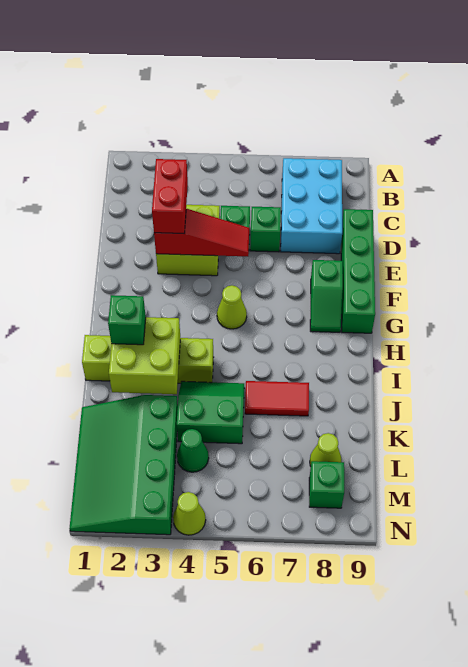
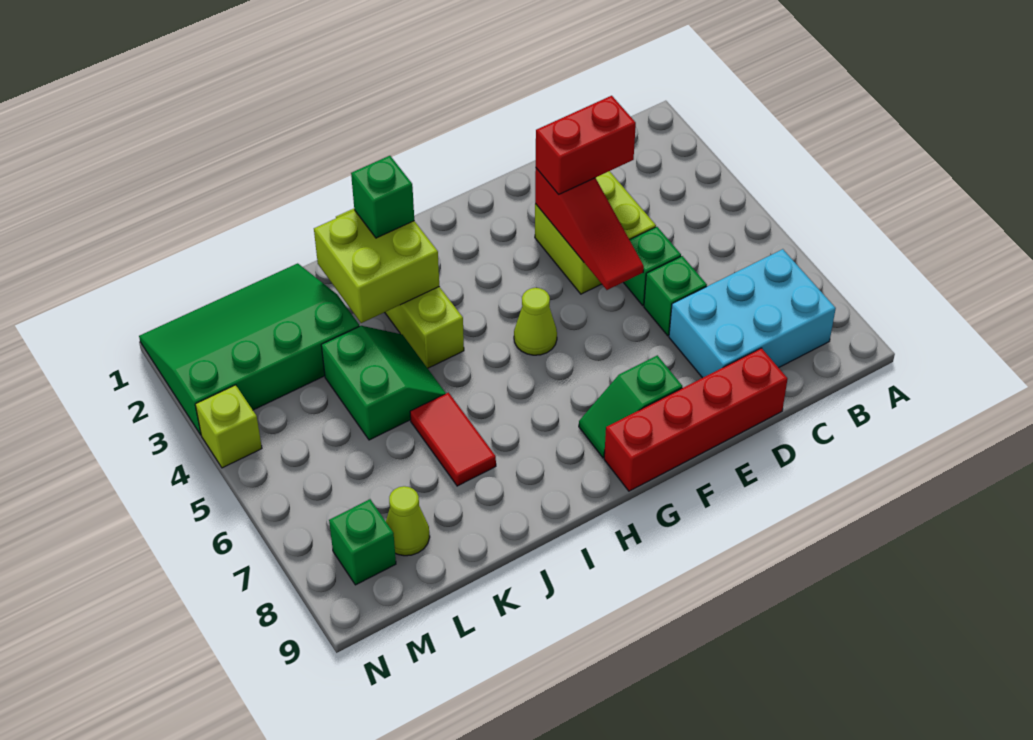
green brick D9:G9 level 1 -> red brick D9:G9 level 1
green cone L4 level 1 -> none
lime cone N4 level 1 -> lime brick N4 level 1

